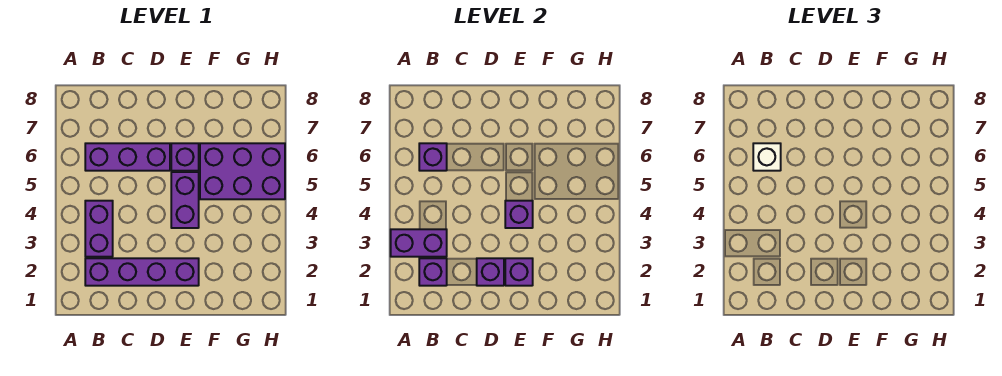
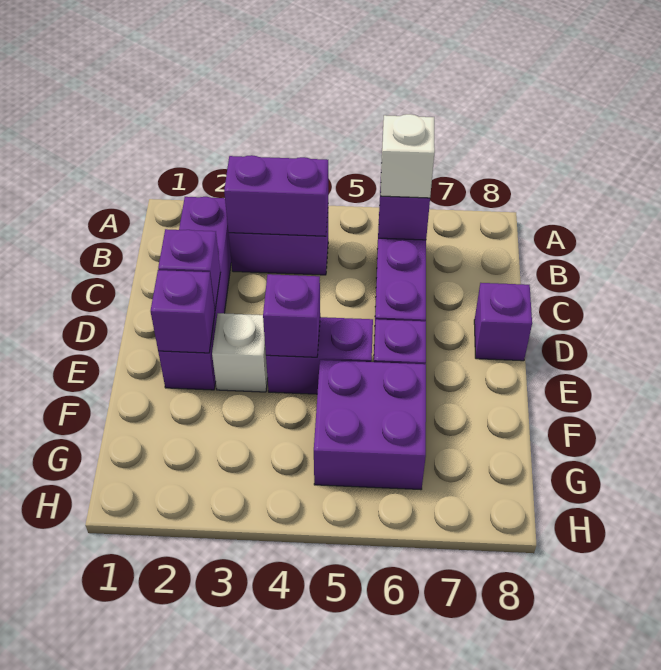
purple brick A3:B3 level 2 -> purple brick B3:B4 level 2
purple brick B2 level 2 -> purple brick D8 level 1
none -> white brick E3 level 1
purple brick F5:H6 level 1 -> purple brick F5:G6 level 1

